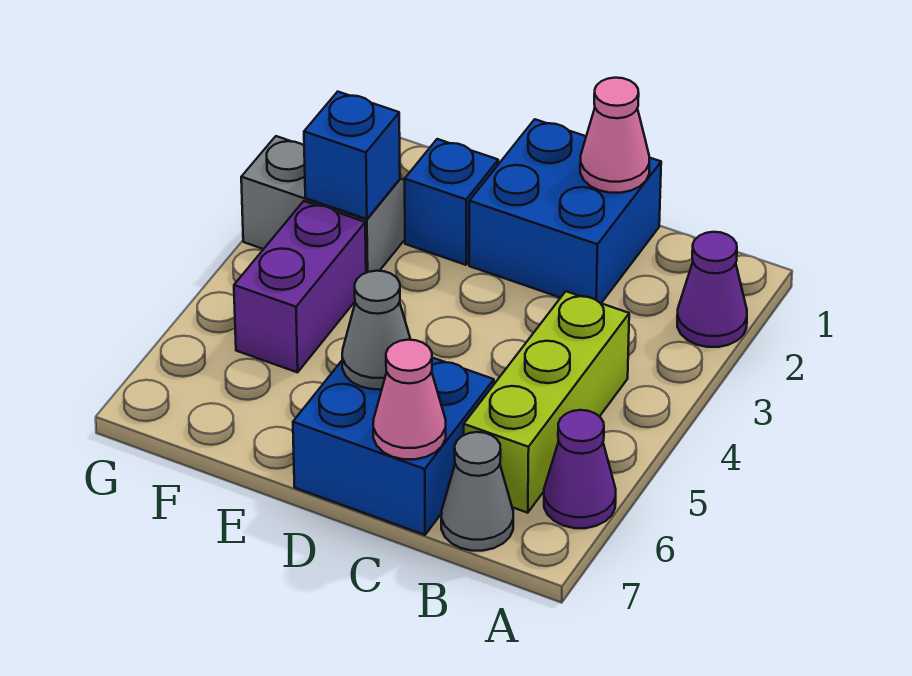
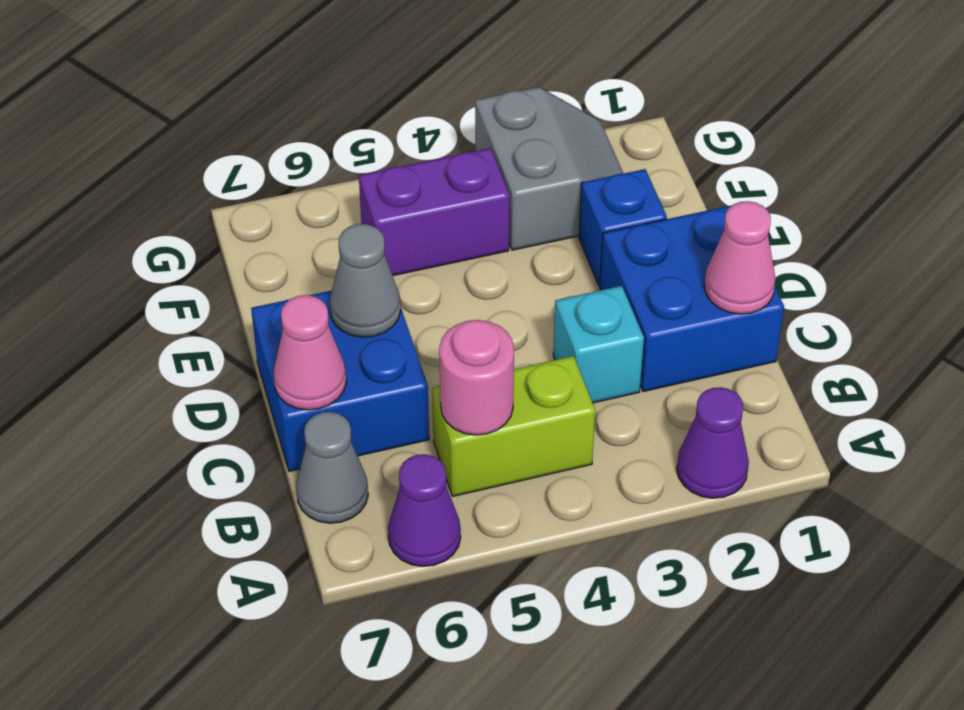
lime brick B4:B6 level 1 -> lime brick B4:B5 level 1
none -> pink round brick B5 level 2
none -> cyan brick C3 level 1
blue brick F3 level 2 -> none

